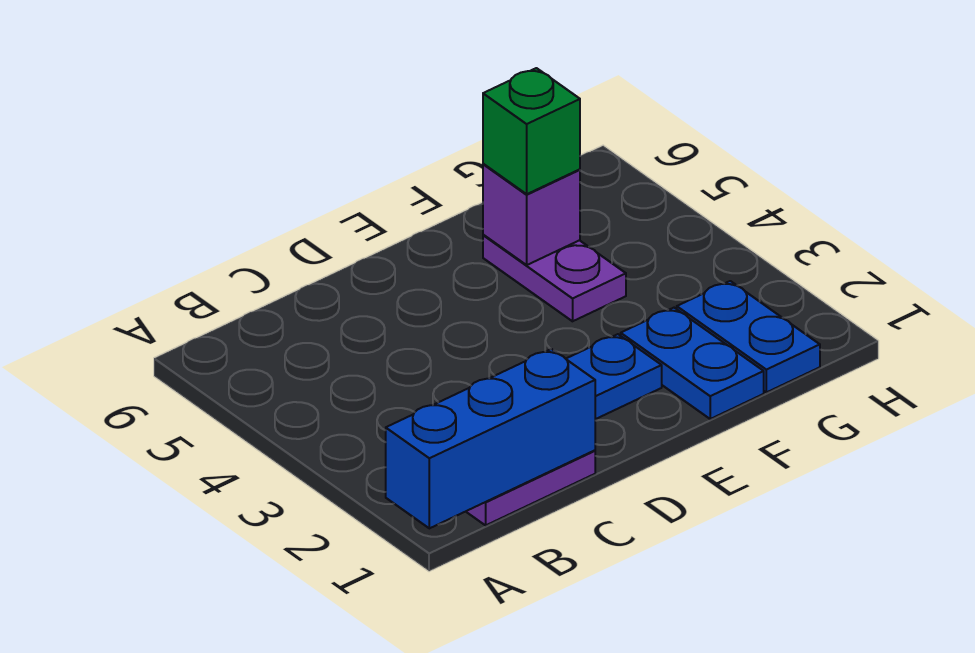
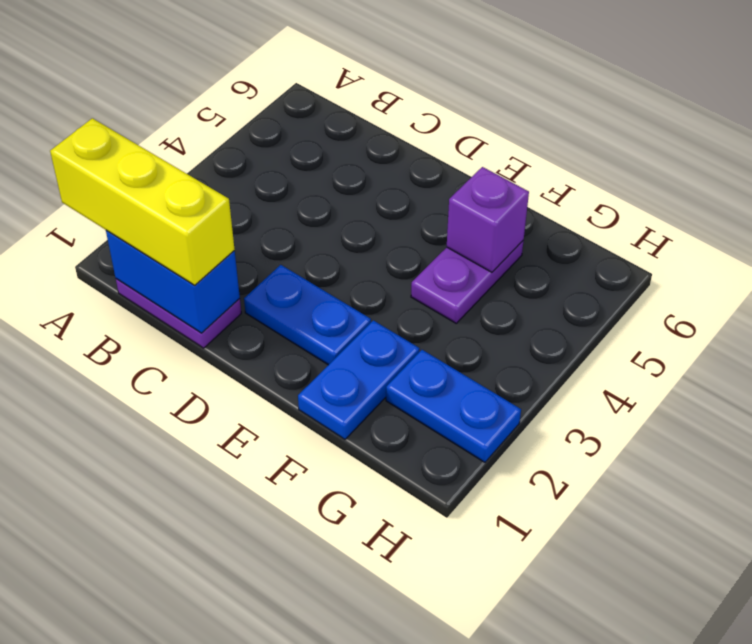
blue brick A1:C1 level 2 -> blue brick B1:C1 level 2
none -> yellow brick A1:C1 level 3
green brick F5 level 3 -> none
blue plate G1:G2 level 1 -> blue plate G2:H2 level 1

